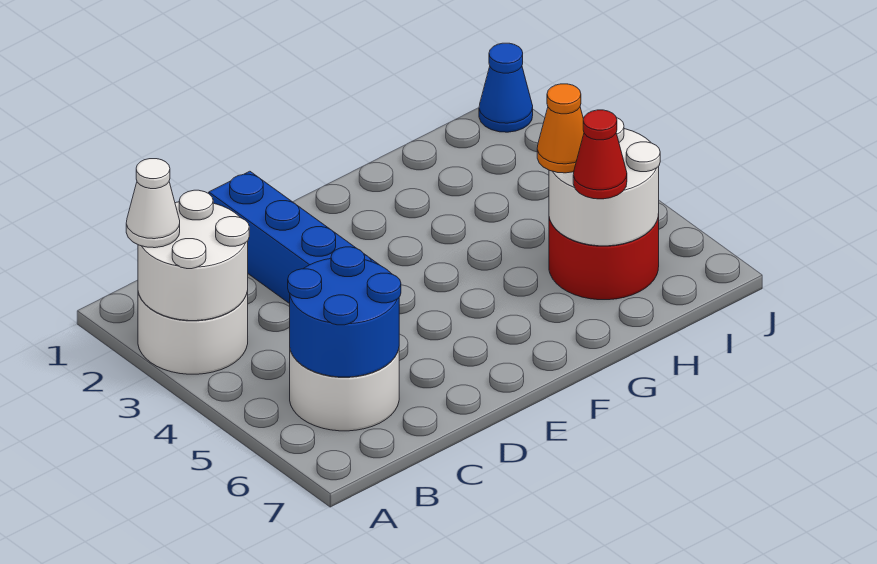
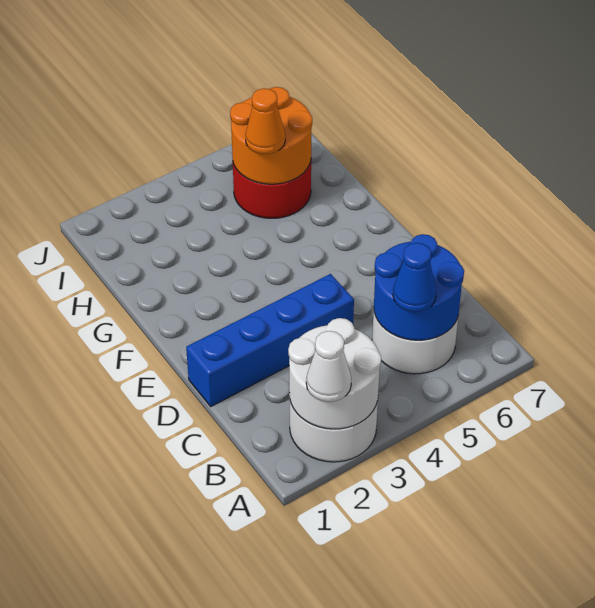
white round brick H5:I6 level 2 -> orange round brick H5:I6 level 2
red cone H6 level 3 -> none
blue cone J1 level 1 -> blue cone B5 level 3

